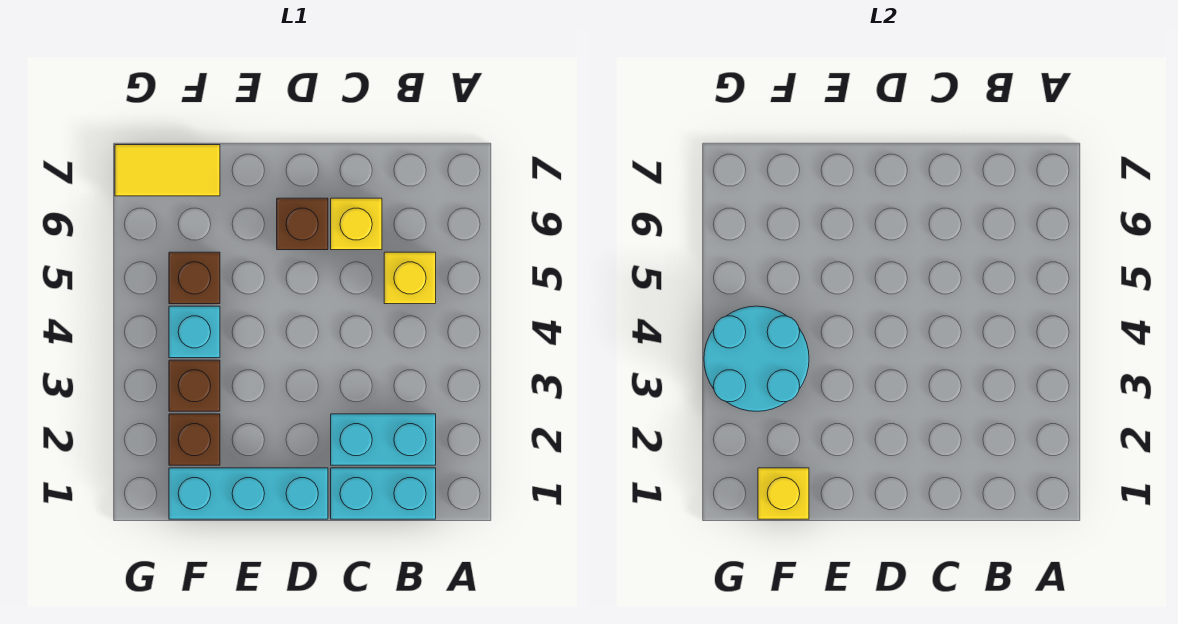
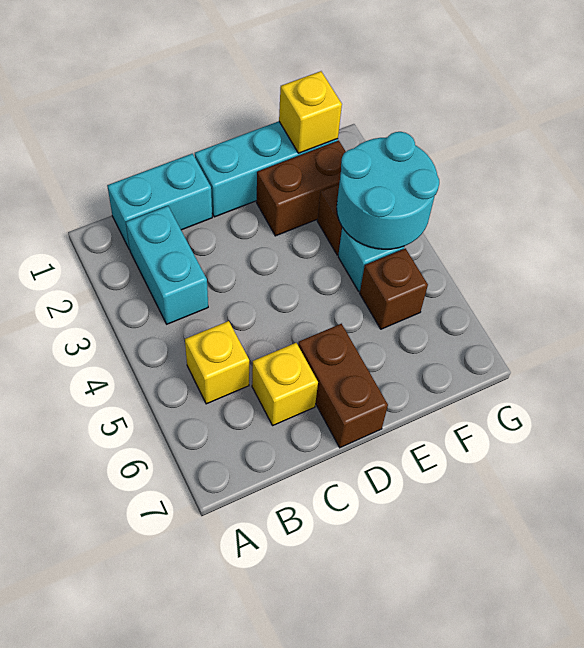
cyan brick B2:C2 level 1 -> cyan brick B2:B3 level 1
brown brick D6 level 1 -> brown brick D6:D7 level 1
brown brick F2 level 1 -> brown brick E2:F2 level 1
yellow tile F7:G7 level 1 -> none

